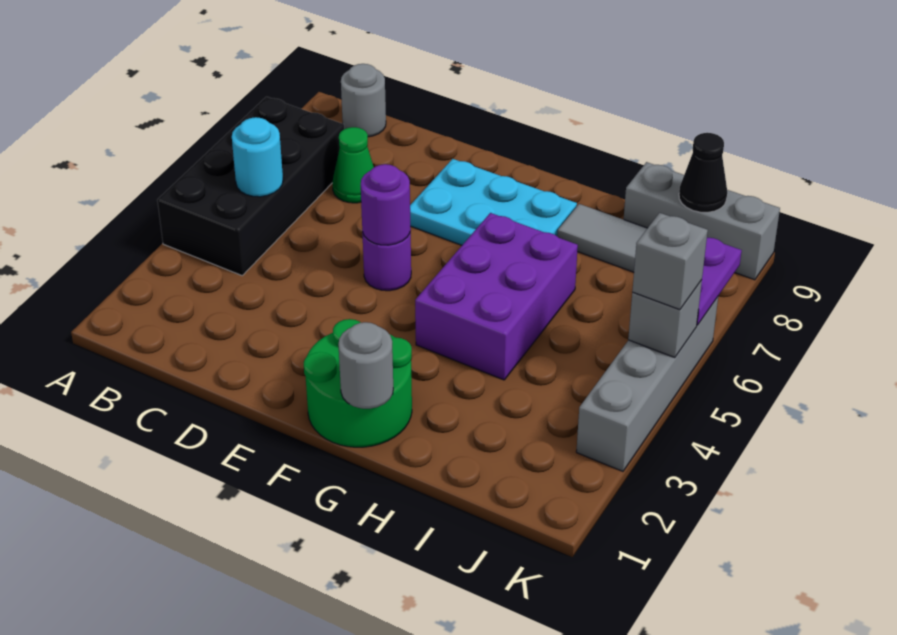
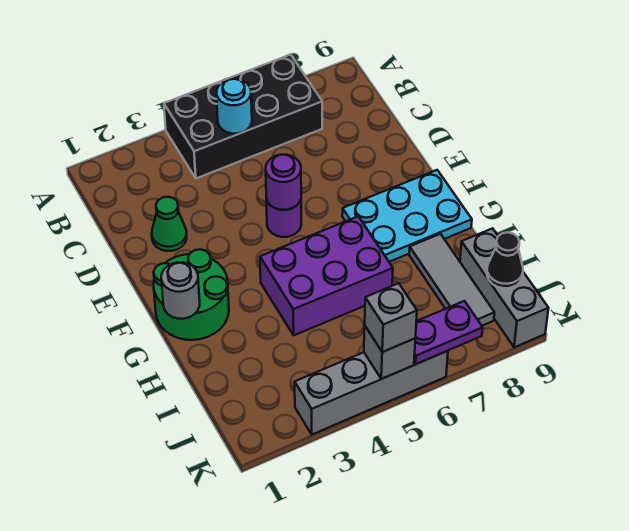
grey round brick B9 level 1 -> none
green cone C7 level 1 -> green cone D2 level 1
cyan plate E7:G8 level 1 -> cyan plate F7:G9 level 1

